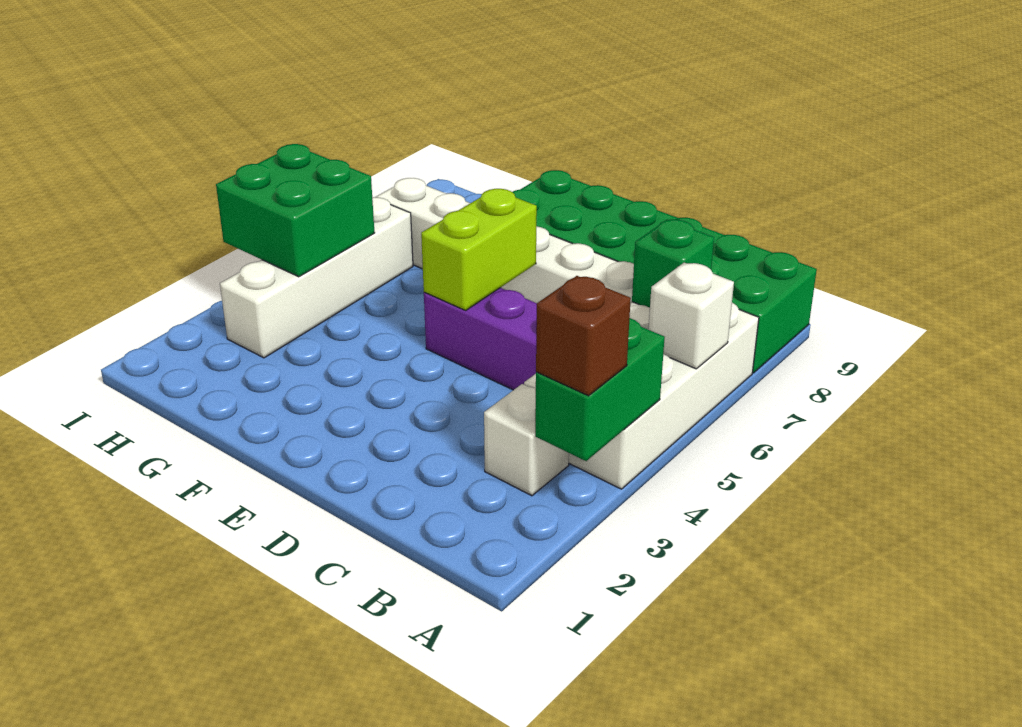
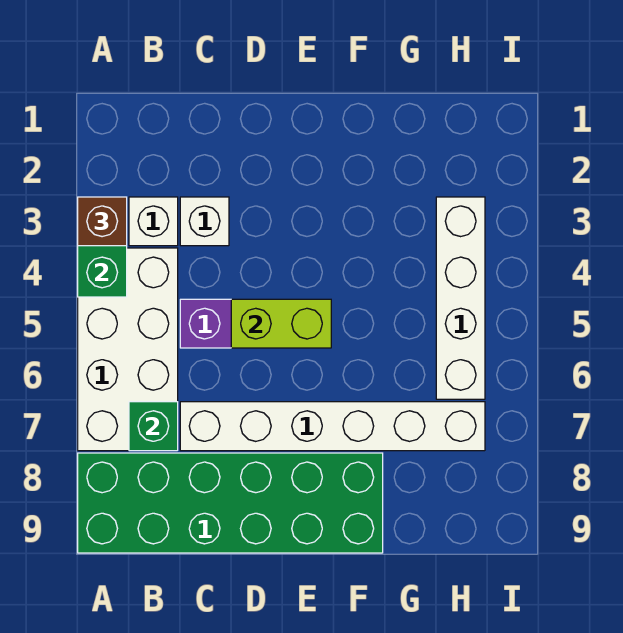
white brick A6 level 2 -> white brick C3 level 1
lime brick E5:E6 level 2 -> lime brick D5:E5 level 2
green brick H4:I5 level 2 -> none

